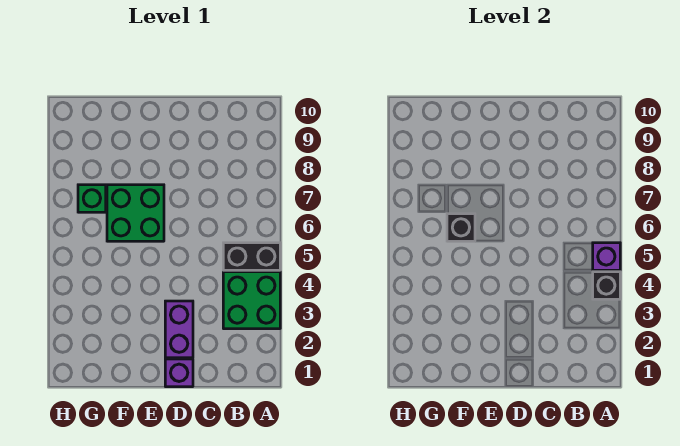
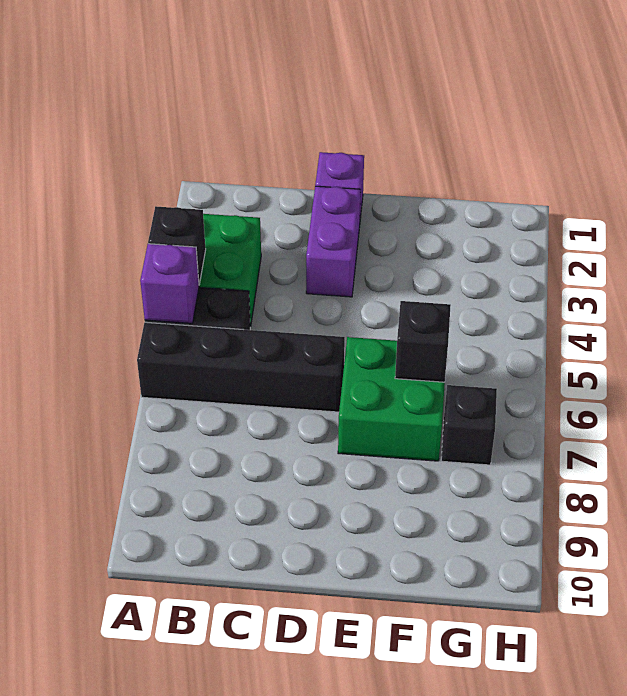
none -> black brick A6:D6 level 1
green brick G7 level 1 -> black brick G7 level 1

